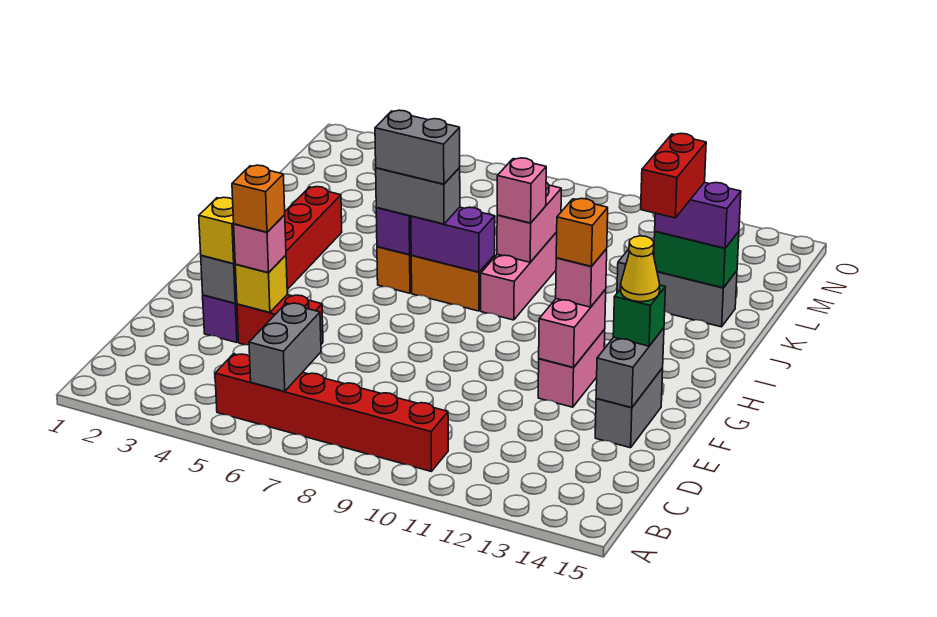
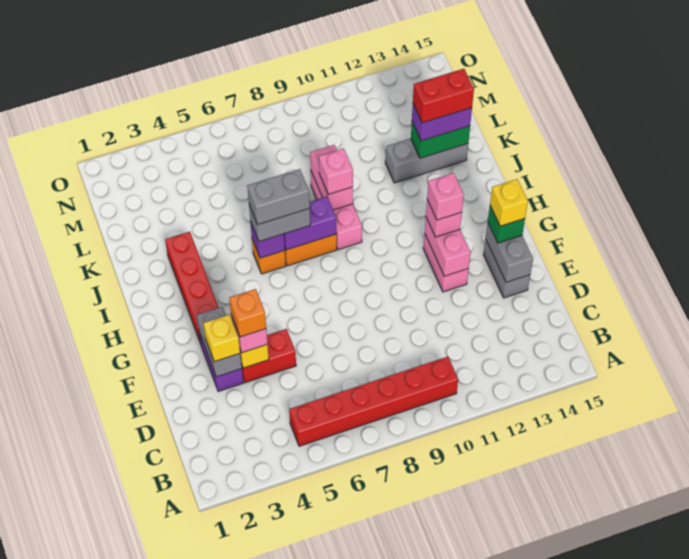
grey brick B6:C6 level 2 -> none
yellow cone F14 level 4 -> yellow brick F14 level 4
orange brick G12 level 4 -> pink brick G12 level 4
red brick J13:K13 level 4 -> red brick K13:K14 level 4

